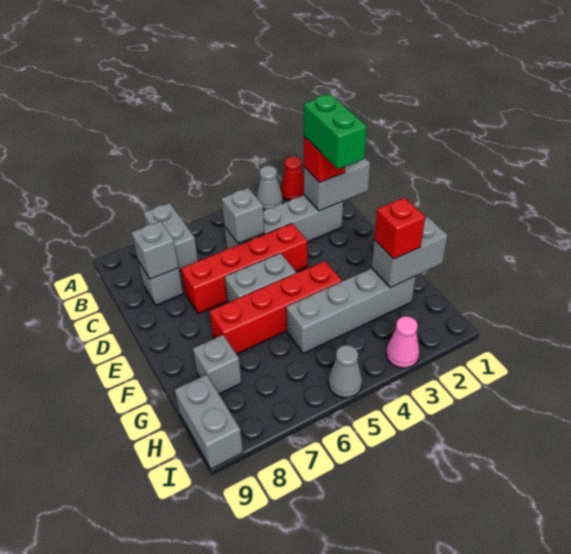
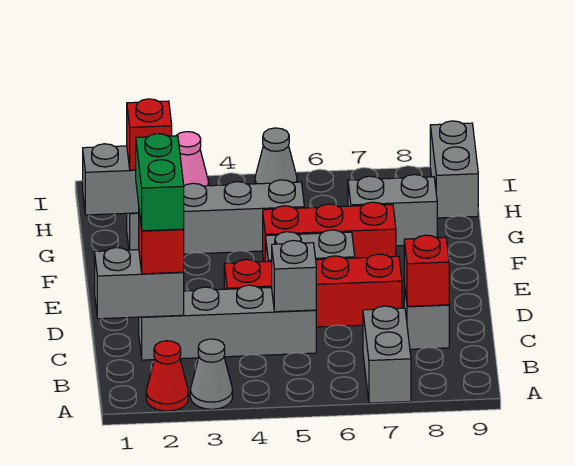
grey brick C8 level 2 -> red brick C8 level 2
red brick F4:F7 level 1 -> red brick F5:F7 level 1
grey brick G8 level 1 -> grey brick G7:G8 level 1

